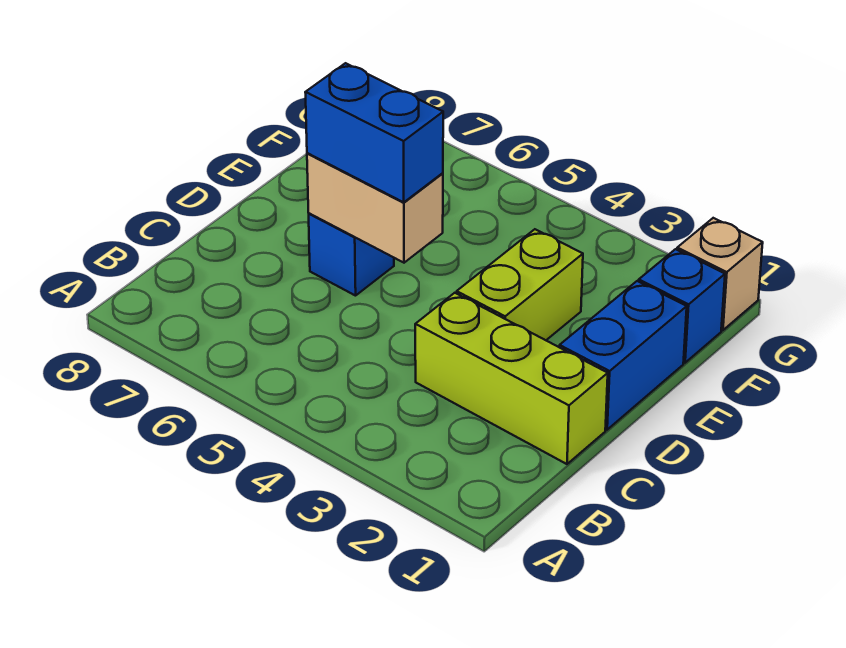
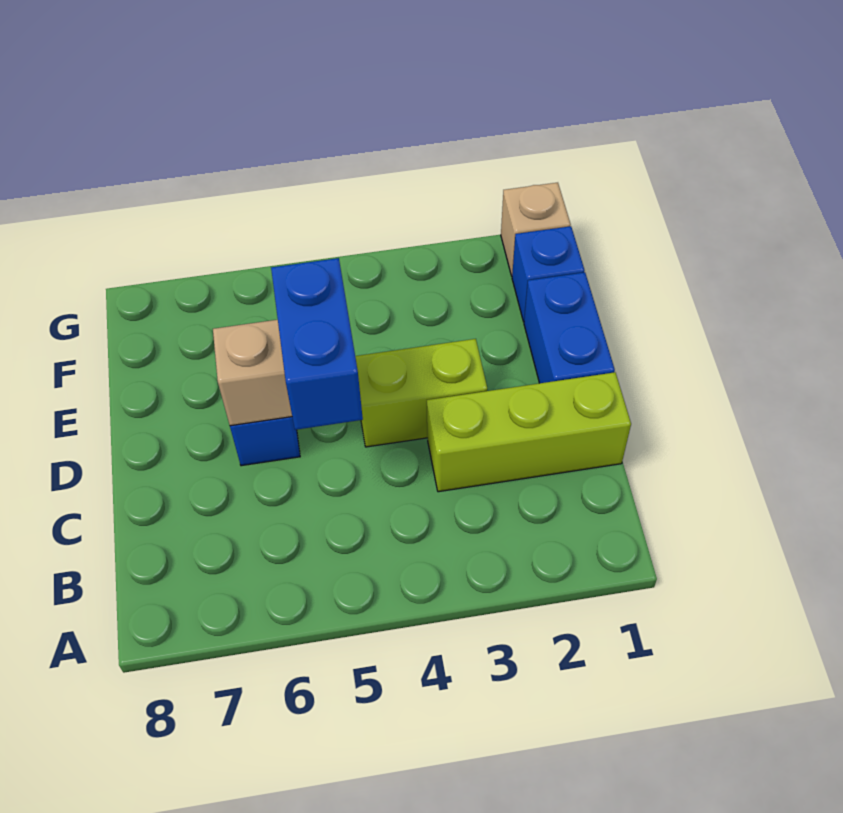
lime brick D3:E3 level 1 -> lime brick D3:D4 level 1
blue brick D5:D6 level 3 -> blue brick C5:D5 level 3

